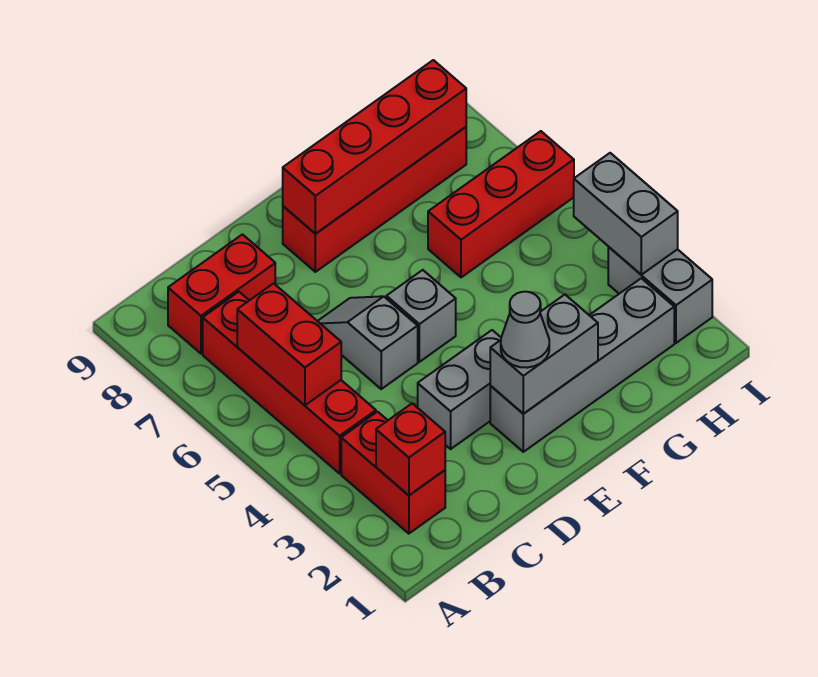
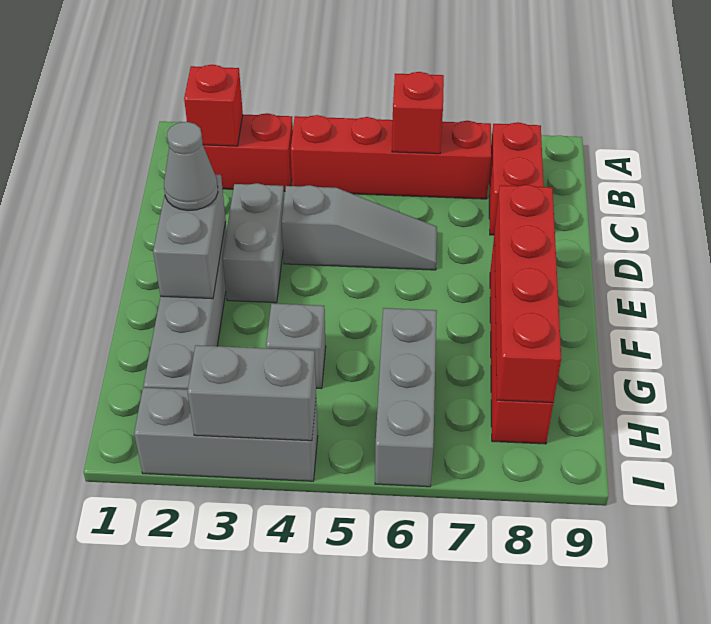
red brick B5:B6 level 2 -> red brick B6 level 2
grey slope D5:D6 level 1 top 5 -> grey slope D4:D6 level 1 top 4
grey brick E5 level 1 -> grey brick G4 level 1
red brick G6:I6 level 1 -> grey brick G6:I6 level 1
grey brick I2:I3 level 1 -> grey brick I2:I4 level 1

